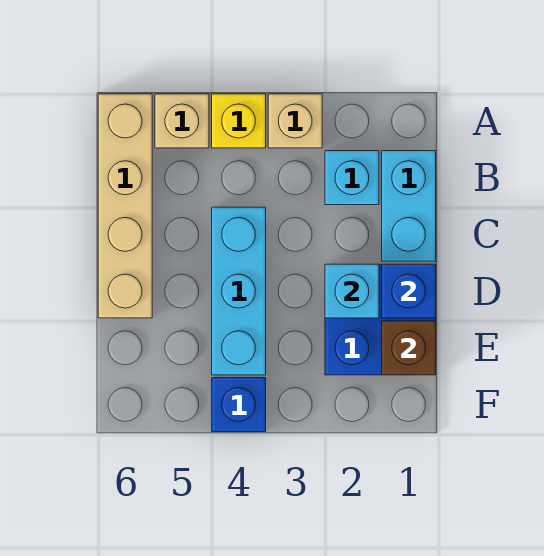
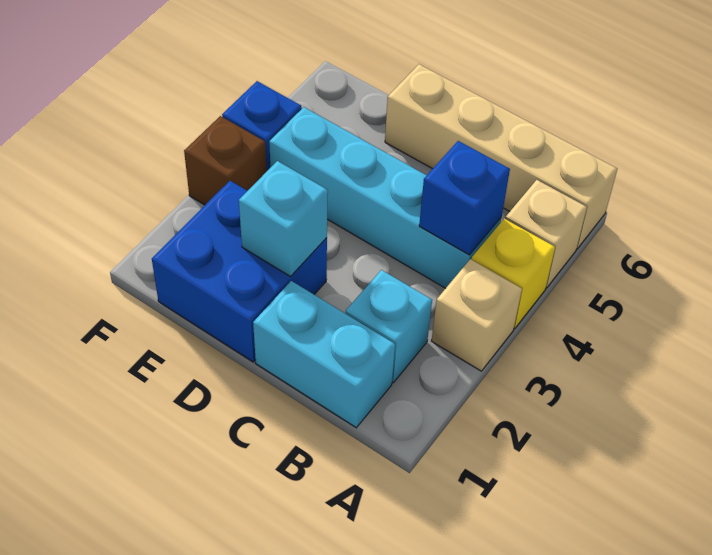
cyan brick C4:E4 level 1 -> cyan brick B4:E4 level 1
blue brick D1 level 2 -> blue brick B4 level 2
brown brick E1 level 2 -> brown brick F3 level 1

